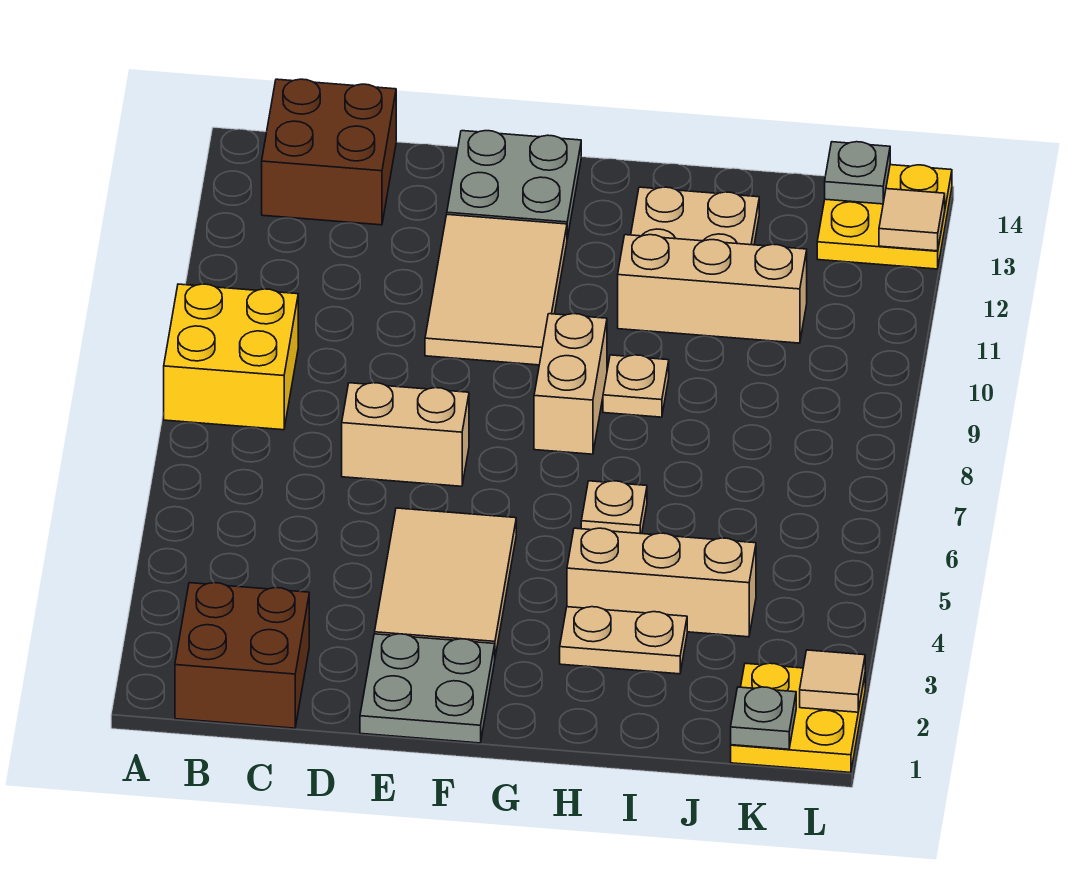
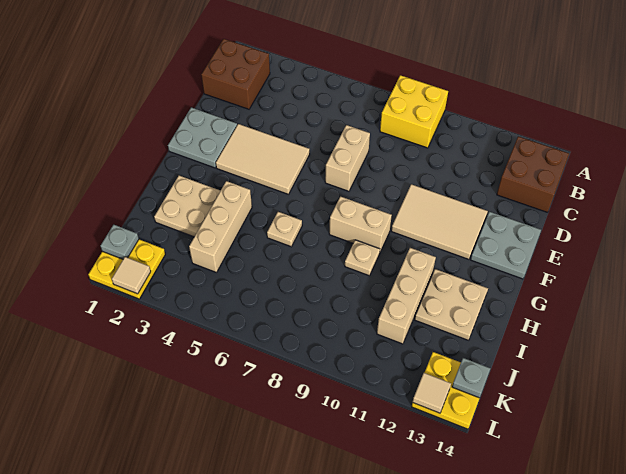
tan plate H3:I3 level 1 -> tan plate H2:I3 level 1

